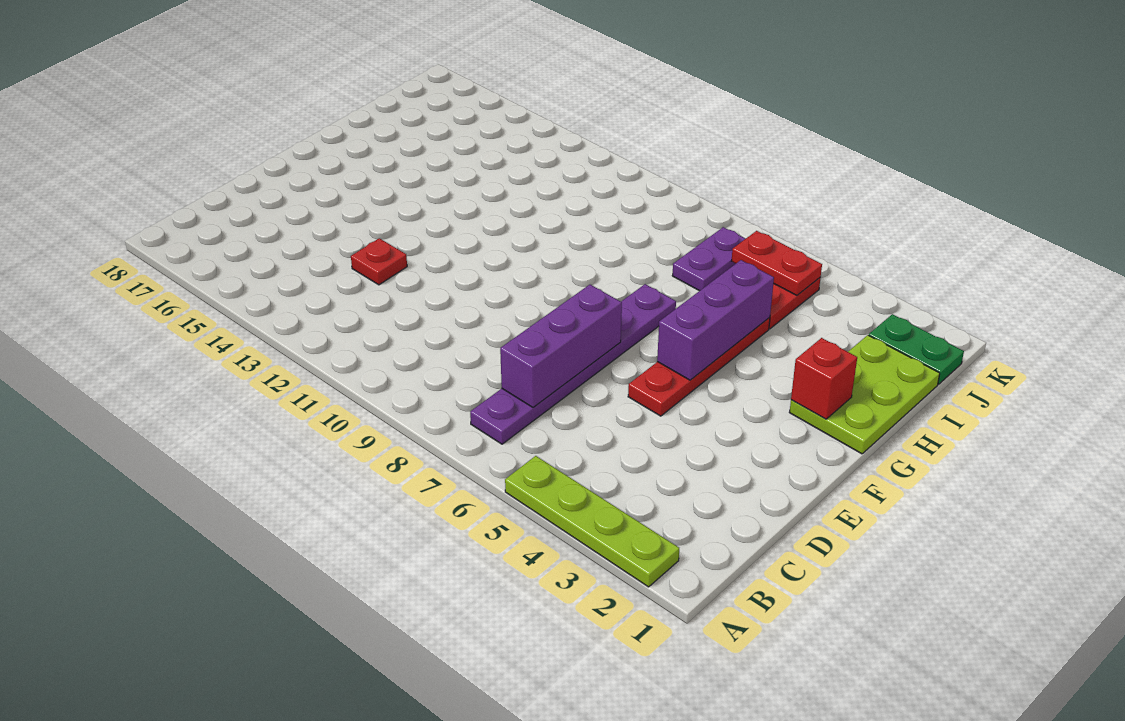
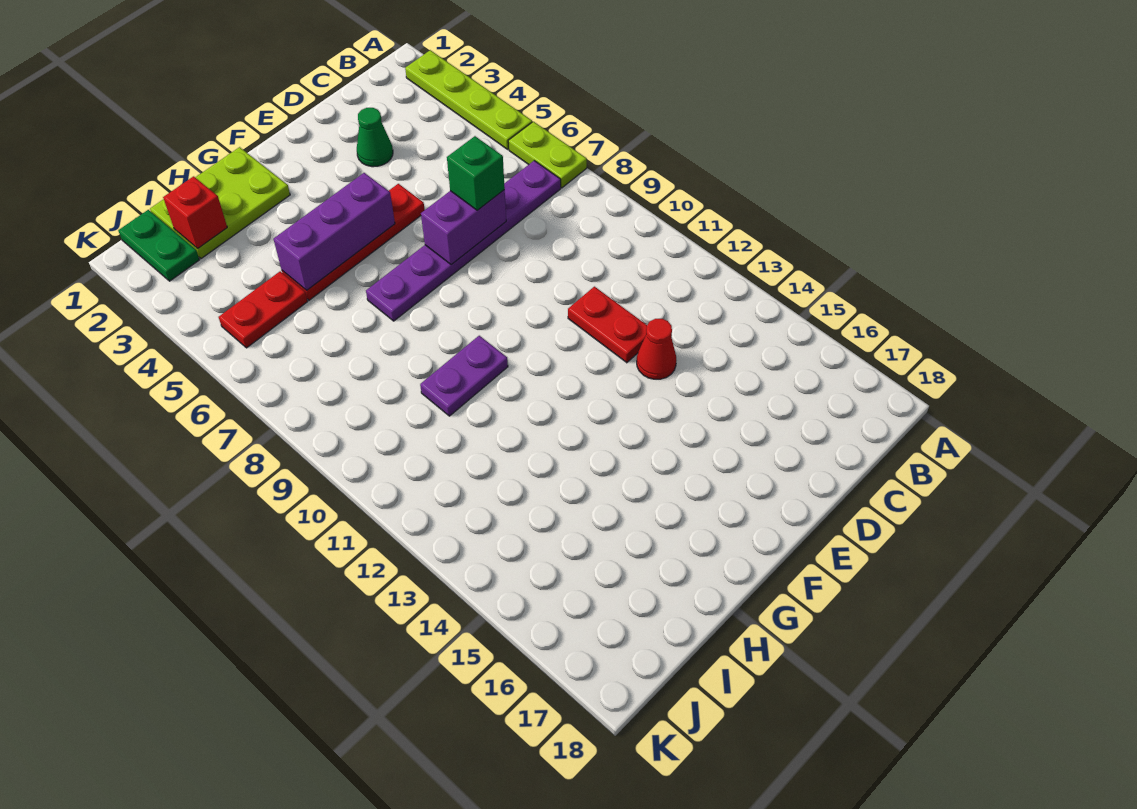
none -> lime plate A6:A7 level 1
purple brick C7:E7 level 2 -> purple brick D7:E7 level 2
none -> green cone D3 level 1
none -> green brick D7 level 3
red plate D13 level 1 -> red cone D13 level 1
red brick G2 level 2 -> red brick I2 level 2
purple plate I7:J7 level 1 -> purple plate G10:H10 level 1
red plate J5:J6 level 2 -> red plate D11:D12 level 1

